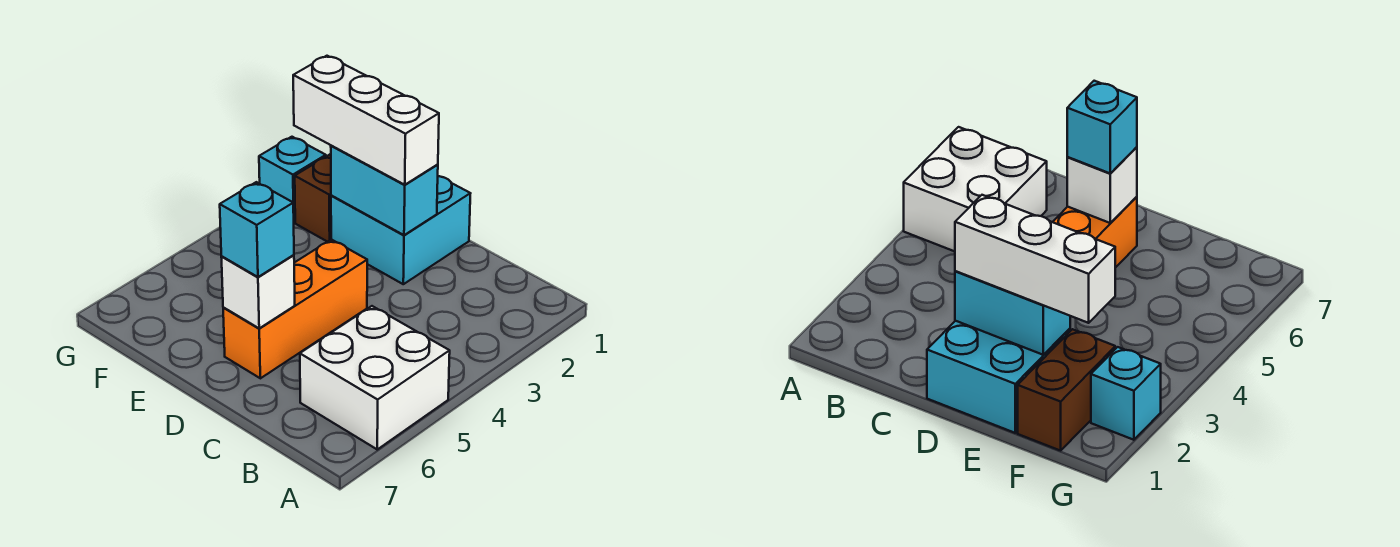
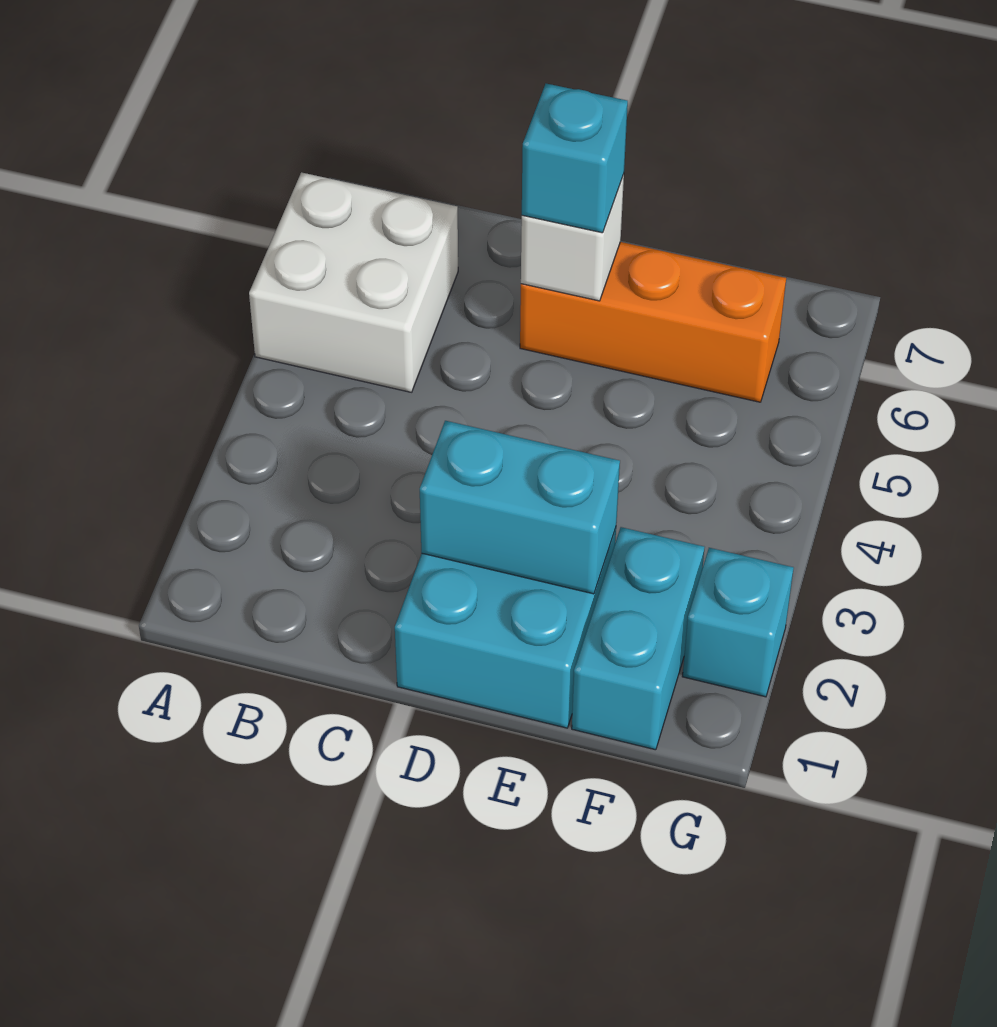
white brick D2:F2 level 3 -> none
orange brick D4:D6 level 1 -> orange brick D6:F6 level 1
brown brick F1:F2 level 1 -> cyan brick F1:F2 level 1

